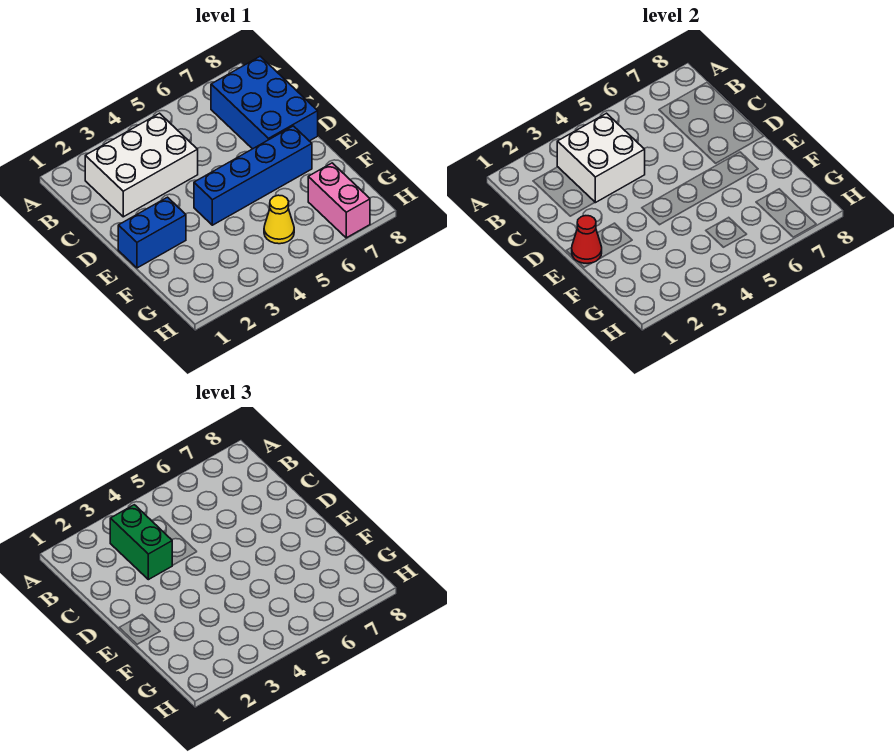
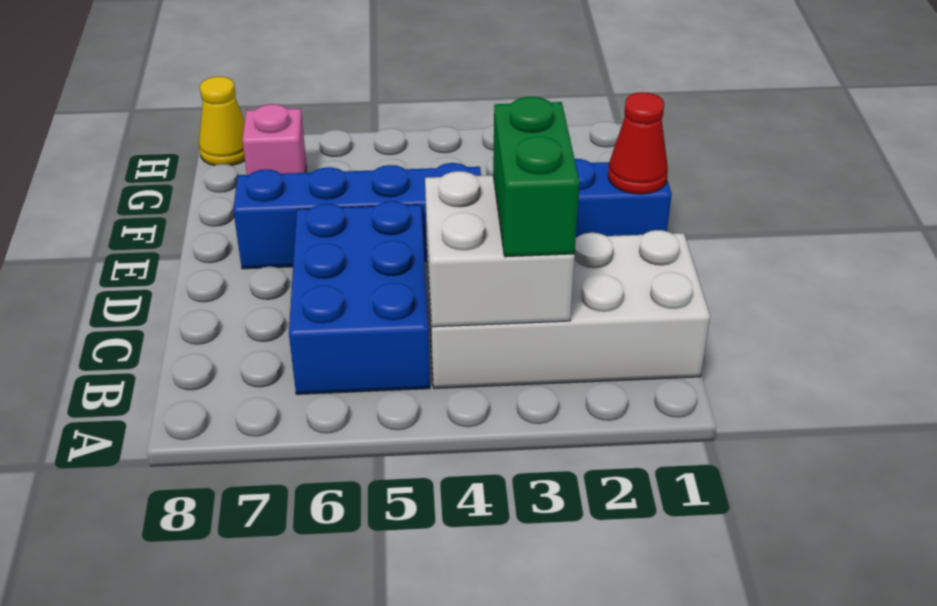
white brick B2:C4 level 1 -> white brick B1:C4 level 1
blue brick B7:D8 level 1 -> blue brick B5:D6 level 1
yellow cone G5 level 1 -> yellow cone H8 level 1
pink brick G7:H7 level 1 -> pink brick G7 level 1

